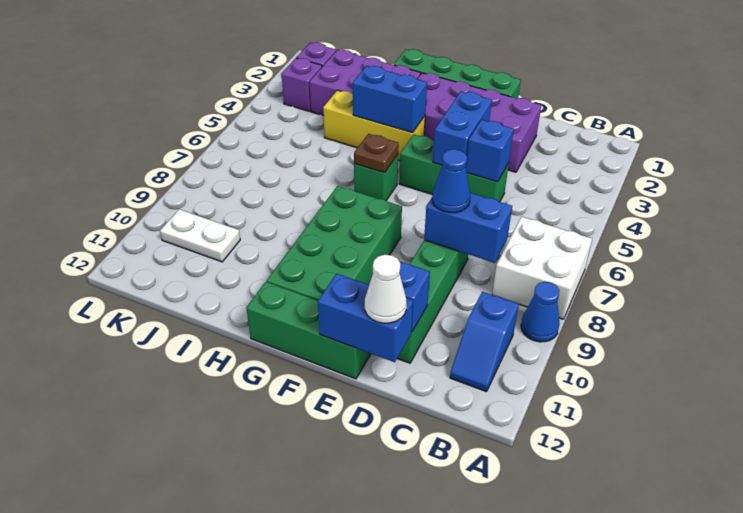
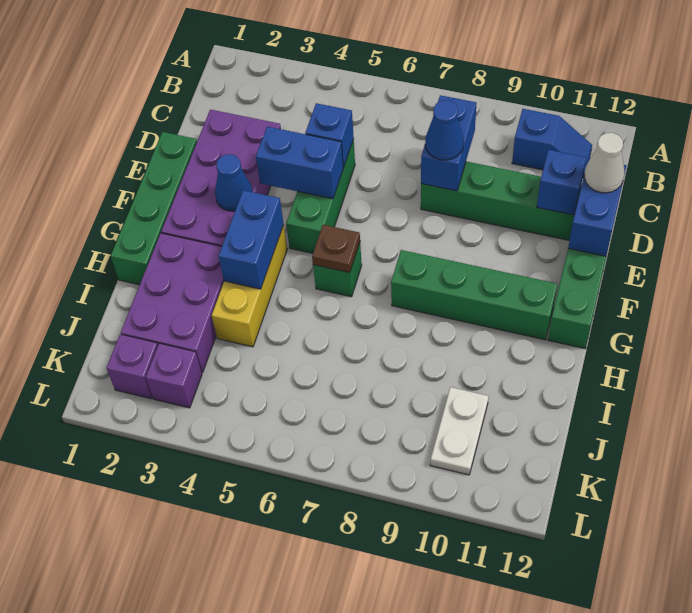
white brick A7:B8 level 1 -> none
blue cone A9 level 1 -> blue cone F3 level 2
green brick F8:G11 level 1 -> green brick G8:G11 level 1

